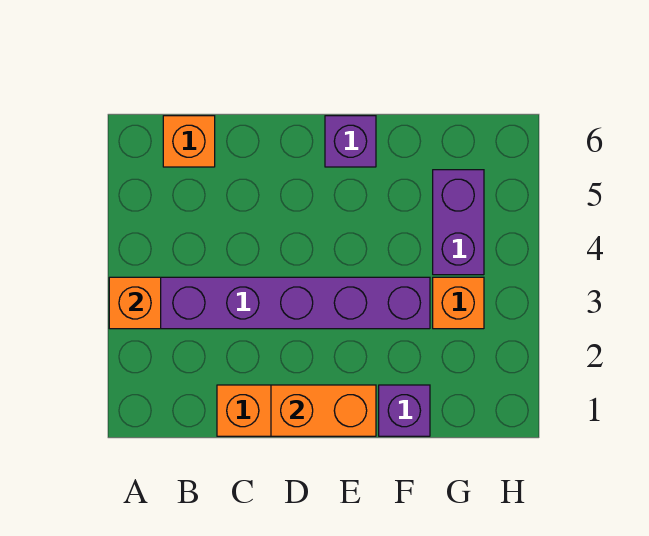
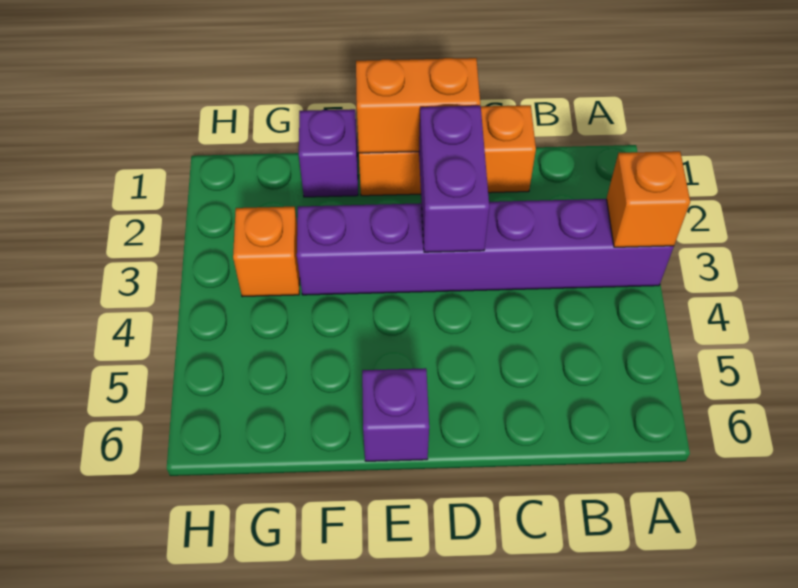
orange brick B6 level 1 -> none
purple brick G4:G5 level 1 -> purple brick D2:D3 level 2

